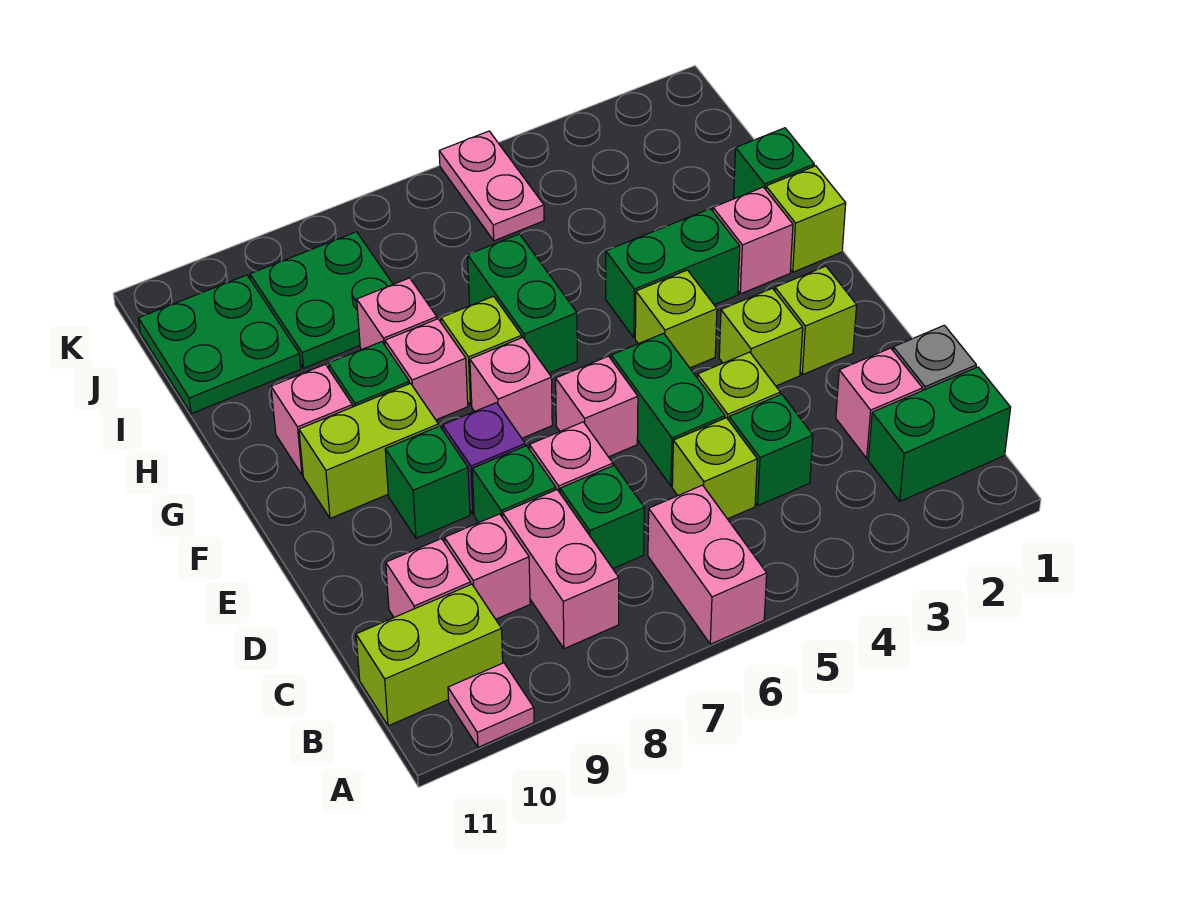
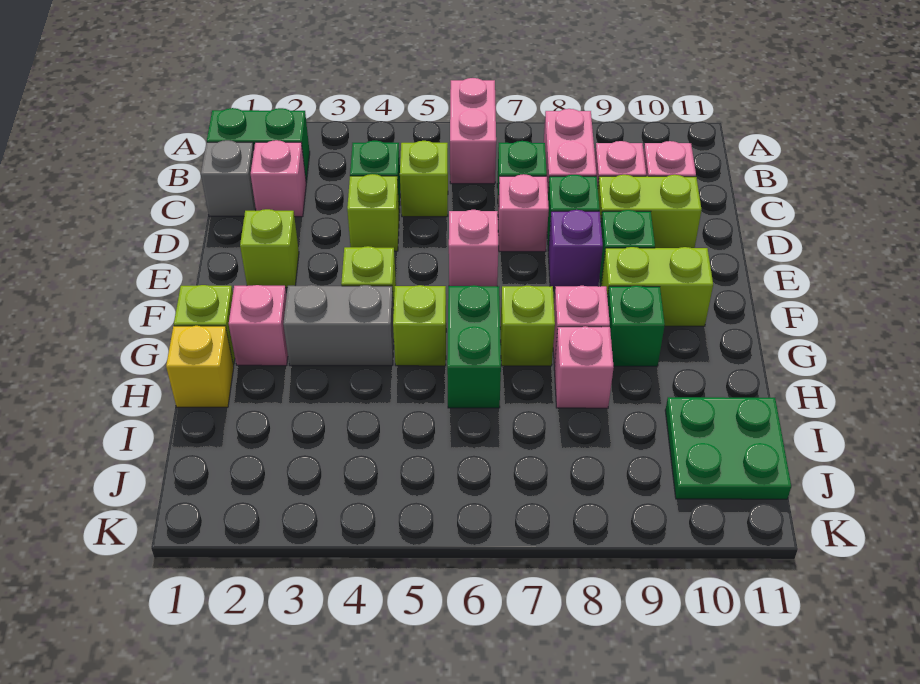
pink plate A10 level 1 -> none
lime brick B10:B11 level 1 -> lime brick D9:D10 level 1
green brick D5:E5 level 1 -> none
lime brick E3 level 1 -> lime brick G5 level 1
pink brick F7 level 1 -> none
green brick G3:G4 level 1 -> grey brick G3:G4 level 1
pink brick G10 level 1 -> none
green brick H1 level 1 -> yellow brick H1 level 1
green plate I8:J9 level 1 -> none
pink plate J5:K5 level 1 -> none

